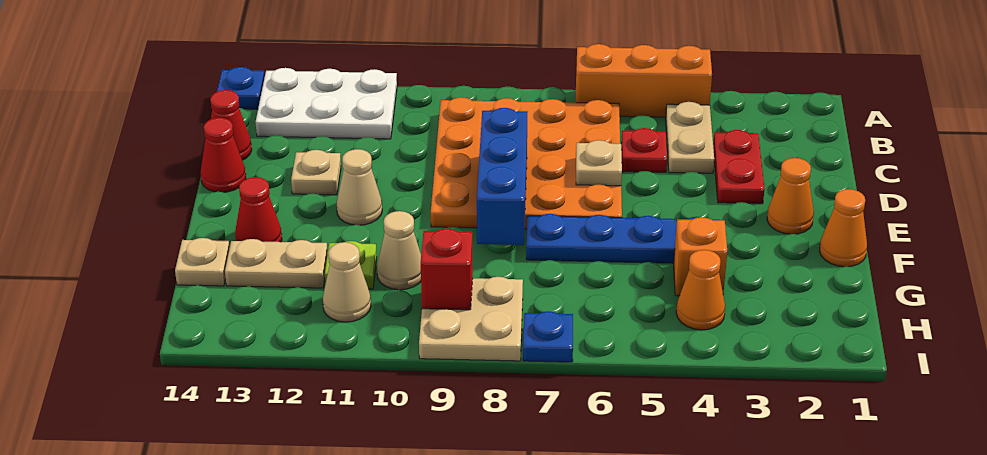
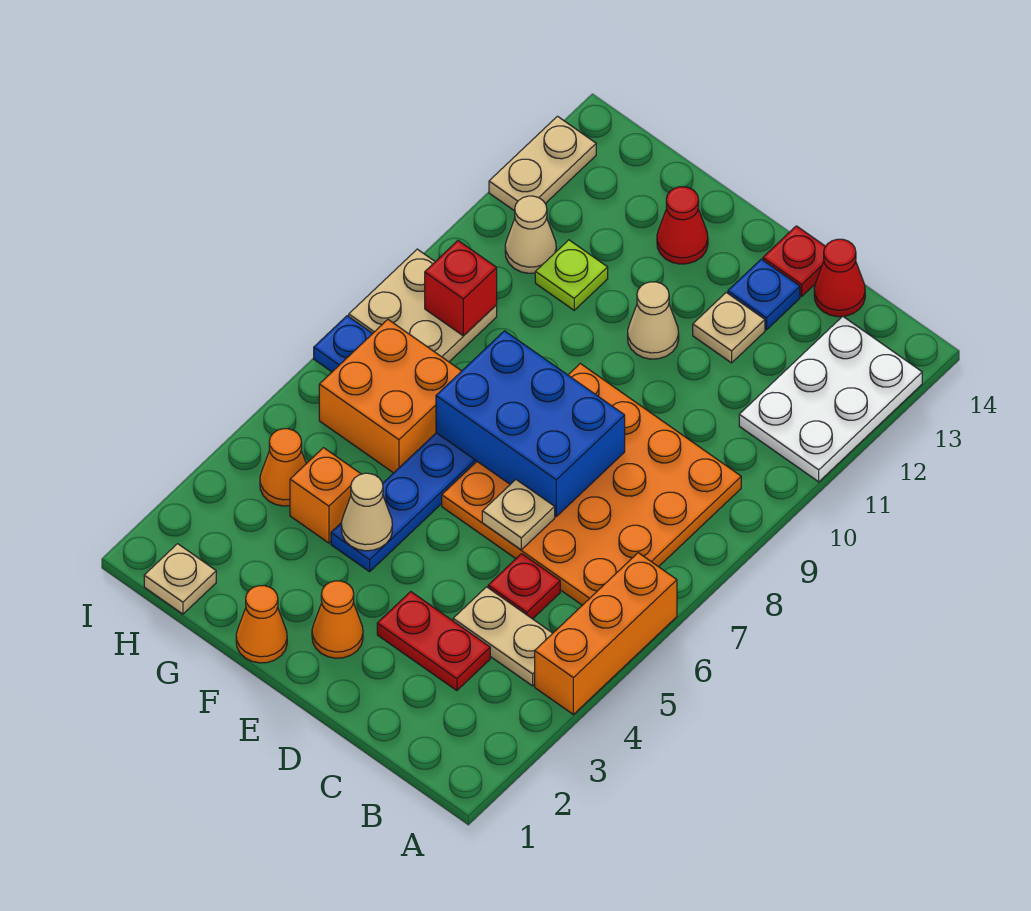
blue plate A14 level 1 -> blue plate D13 level 1
blue brick D8:F8 level 2 -> blue brick D7:F8 level 2
red cone D14 level 1 -> red plate D14 level 1
none -> orange brick G6:H7 level 1
tan cone G10 level 1 -> tan cone F4 level 2
tan plate G12:G13 level 1 -> tan plate I12:I13 level 1
tan plate G14 level 1 -> tan plate H1 level 1

